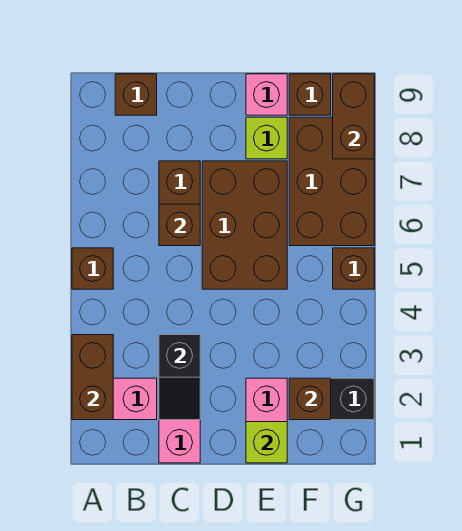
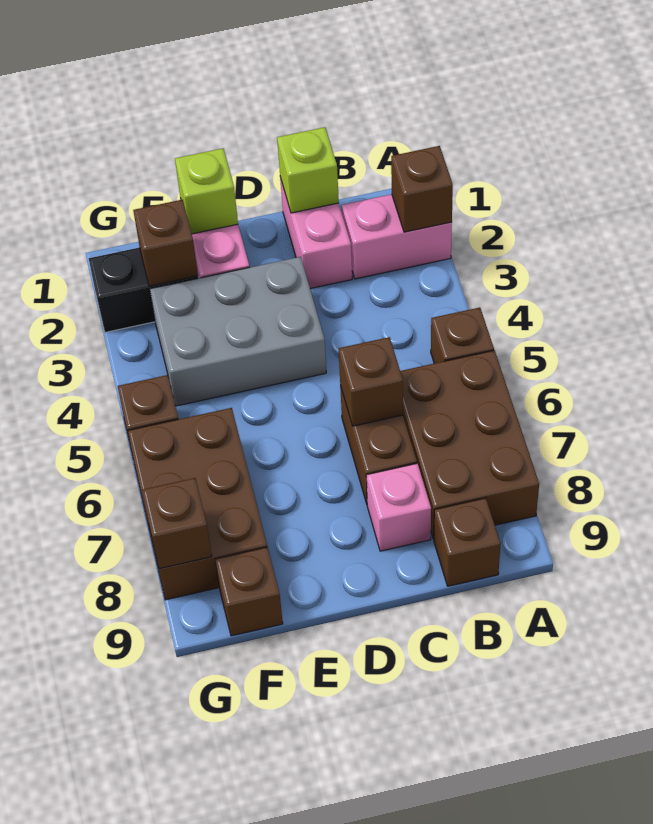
brown brick A2:A3 level 2 -> brown brick A2 level 2
black slope C2:C3 level 2 top 3 -> none
none -> grey brick D3:F4 level 1
brown brick D5:E7 level 1 -> brown brick A6:B8 level 1
lime brick E8 level 1 -> lime brick C1 level 2
pink brick E9 level 1 -> pink brick C8 level 1
brown brick G8:G9 level 2 -> brown brick G8 level 2

